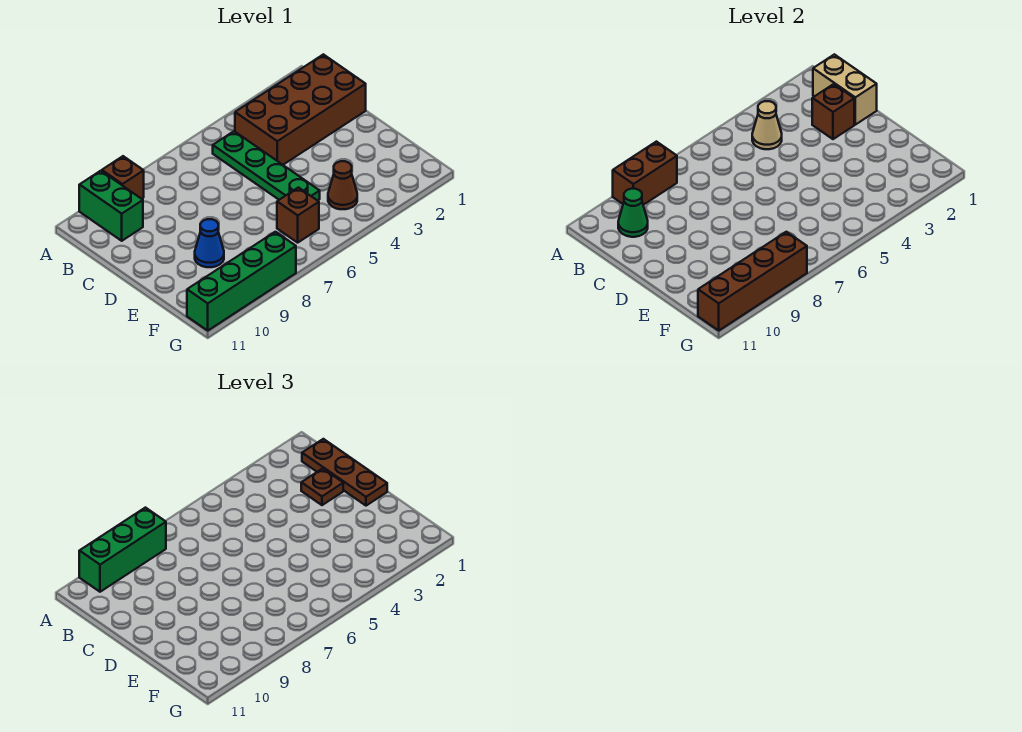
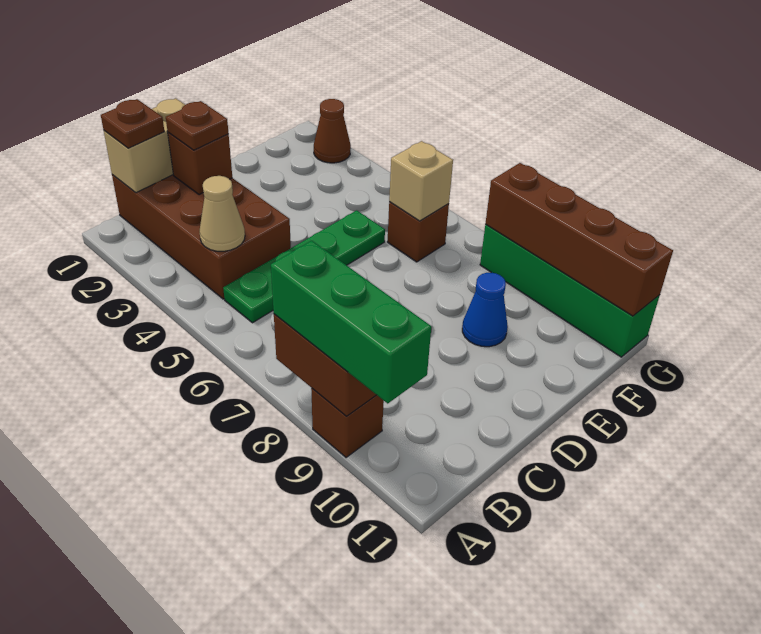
green brick A10:B10 level 1 -> none
brown plate B1:D1 level 3 -> brown plate B1 level 3
green cone B10 level 2 -> none
brown cone F4 level 1 -> brown cone G2 level 1
none -> tan brick F6 level 2

